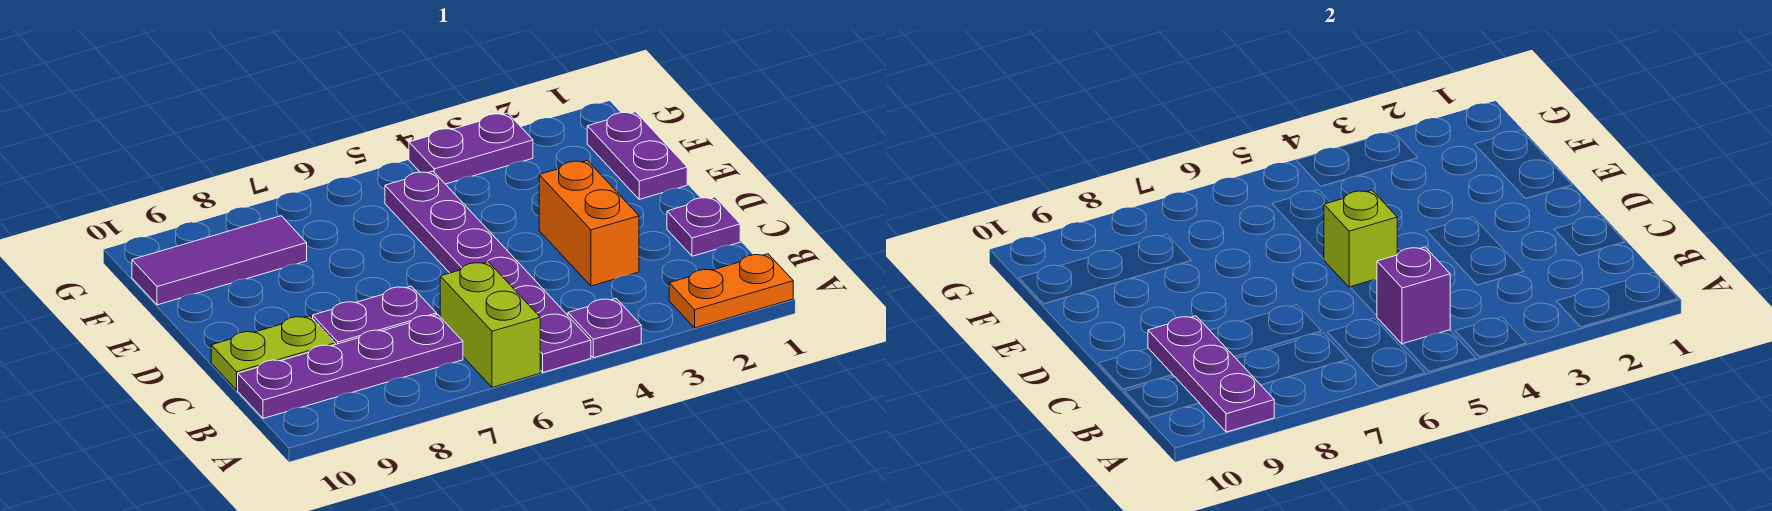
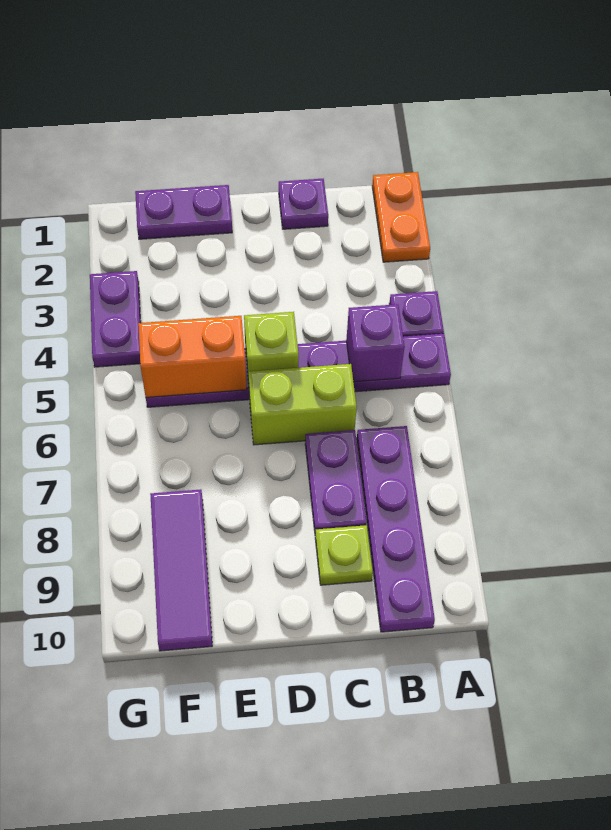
lime brick A6:B6 level 1 -> lime brick C6:D6 level 1
purple plate A9:C9 level 2 -> none
orange brick C3:D3 level 1 -> orange brick E5:F5 level 2
lime plate C9:C10 level 1 -> lime plate C9 level 1

